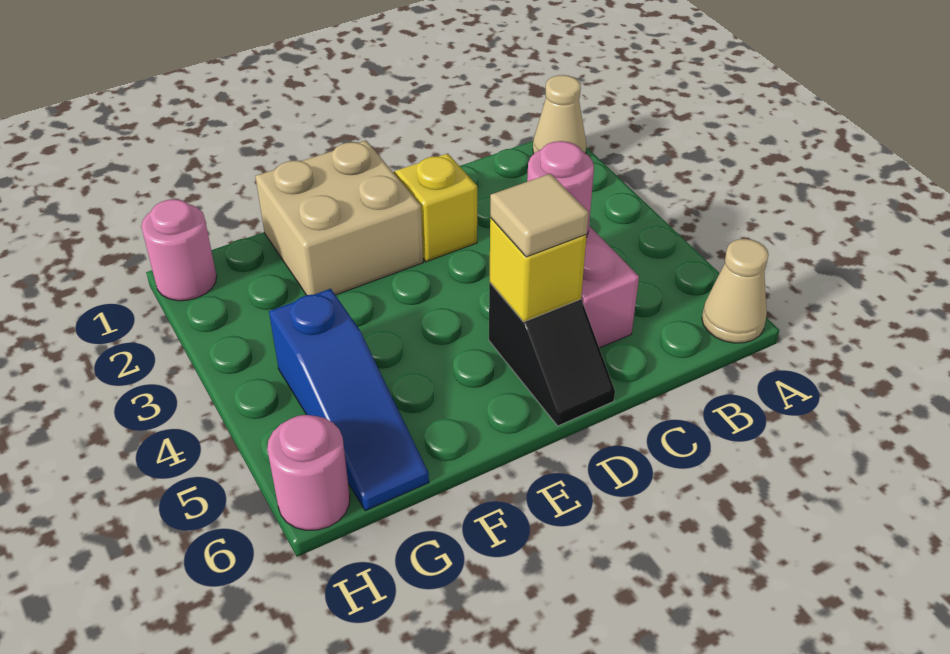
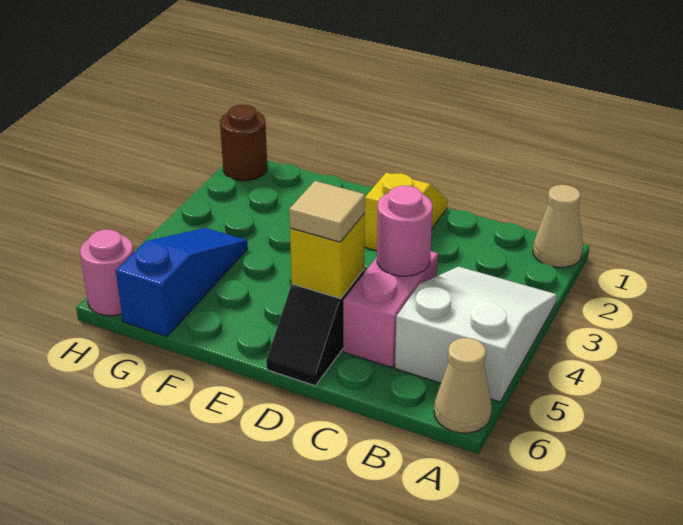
none -> white slope A3:B5 level 1 top 5
tan brick E1:F2 level 1 -> none
blue slope G4:G6 level 1 top 4 -> blue slope G4:G6 level 1 top 6
pink round brick H1 level 1 -> brown round brick H1 level 1

